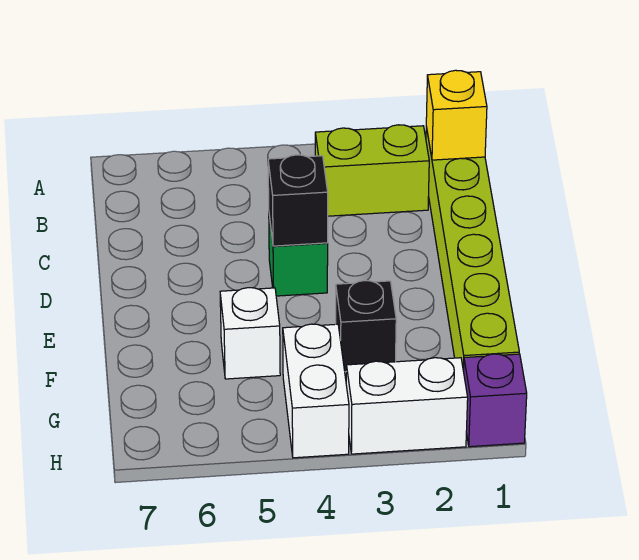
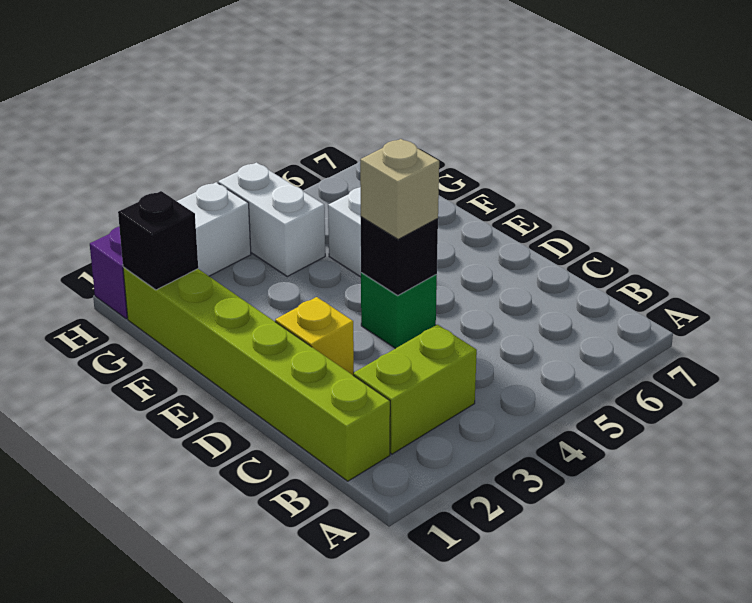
yellow brick B1 level 2 -> yellow brick D2 level 1
none -> tan brick D4 level 3
black brick F3 level 1 -> black brick G1 level 2

